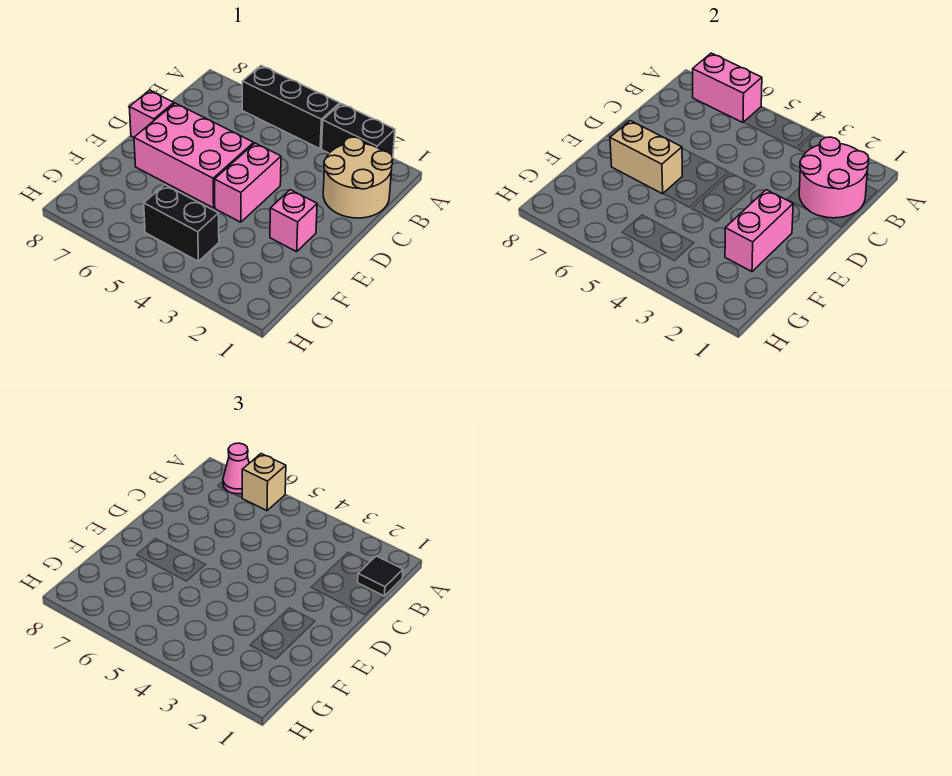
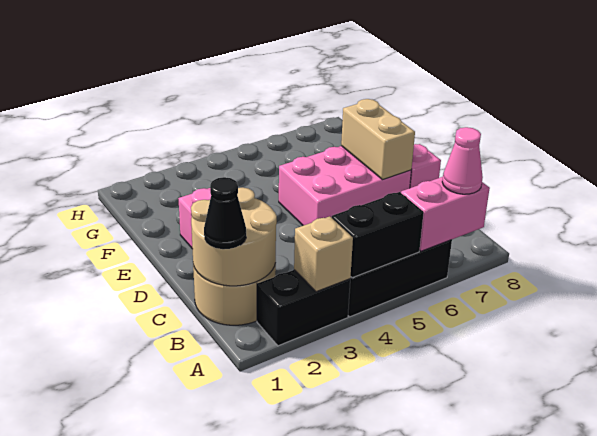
tan brick A6 level 3 -> tan brick A3 level 2
pink round brick B1:C2 level 2 -> tan round brick B1:C2 level 2
black tile B1 level 3 -> black cone B1 level 3
pink brick D4:E4 level 1 -> none
pink brick E2:F2 level 2 -> none
tan brick E6:E7 level 2 -> tan brick D7:E7 level 2
black brick G4:G5 level 1 -> black brick A4:A5 level 2

